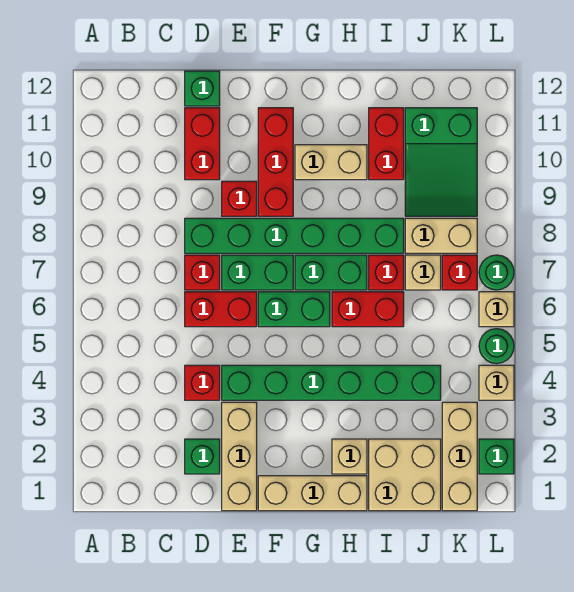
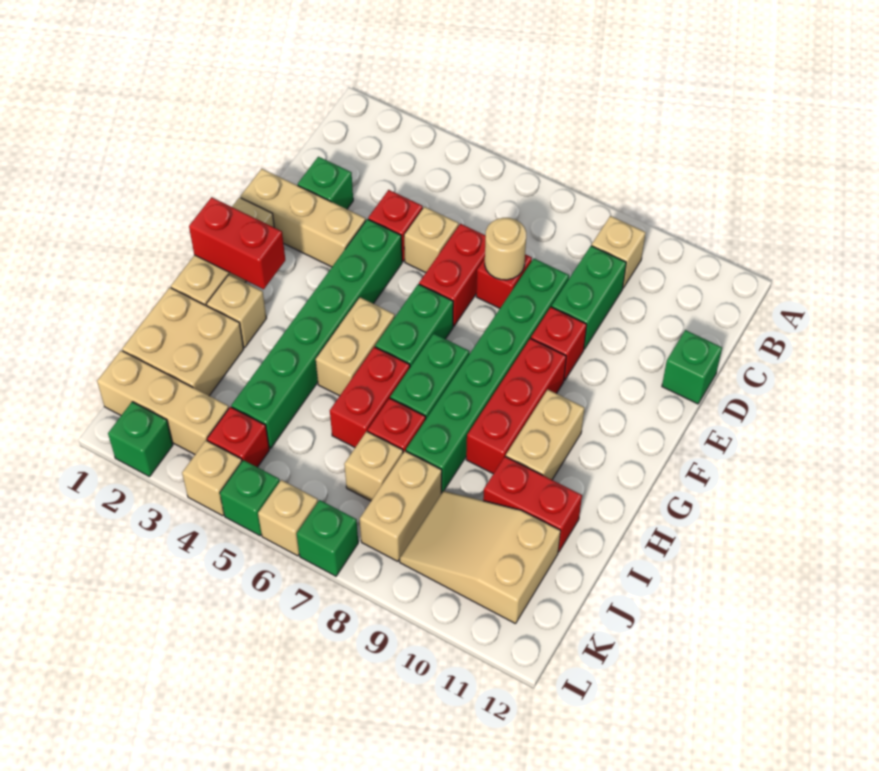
none -> tan brick B9 level 1
none -> tan brick D5 level 1
none -> tan round brick D7 level 2
red brick D10:D11 level 1 -> red brick G1:G2 level 2
green brick E7:F7 level 1 -> green brick C9:D9 level 1
red brick F9:F11 level 1 -> red brick F9:H9 level 1
none -> tan brick G5:H5 level 1
green slope J9:K11 level 1 top 11 -> tan slope J9:K11 level 1 top 11
red brick K7 level 1 -> red brick K4 level 1
green round brick L5 level 1 -> green brick L5 level 1
green round brick L7 level 1 -> green brick L7 level 1

